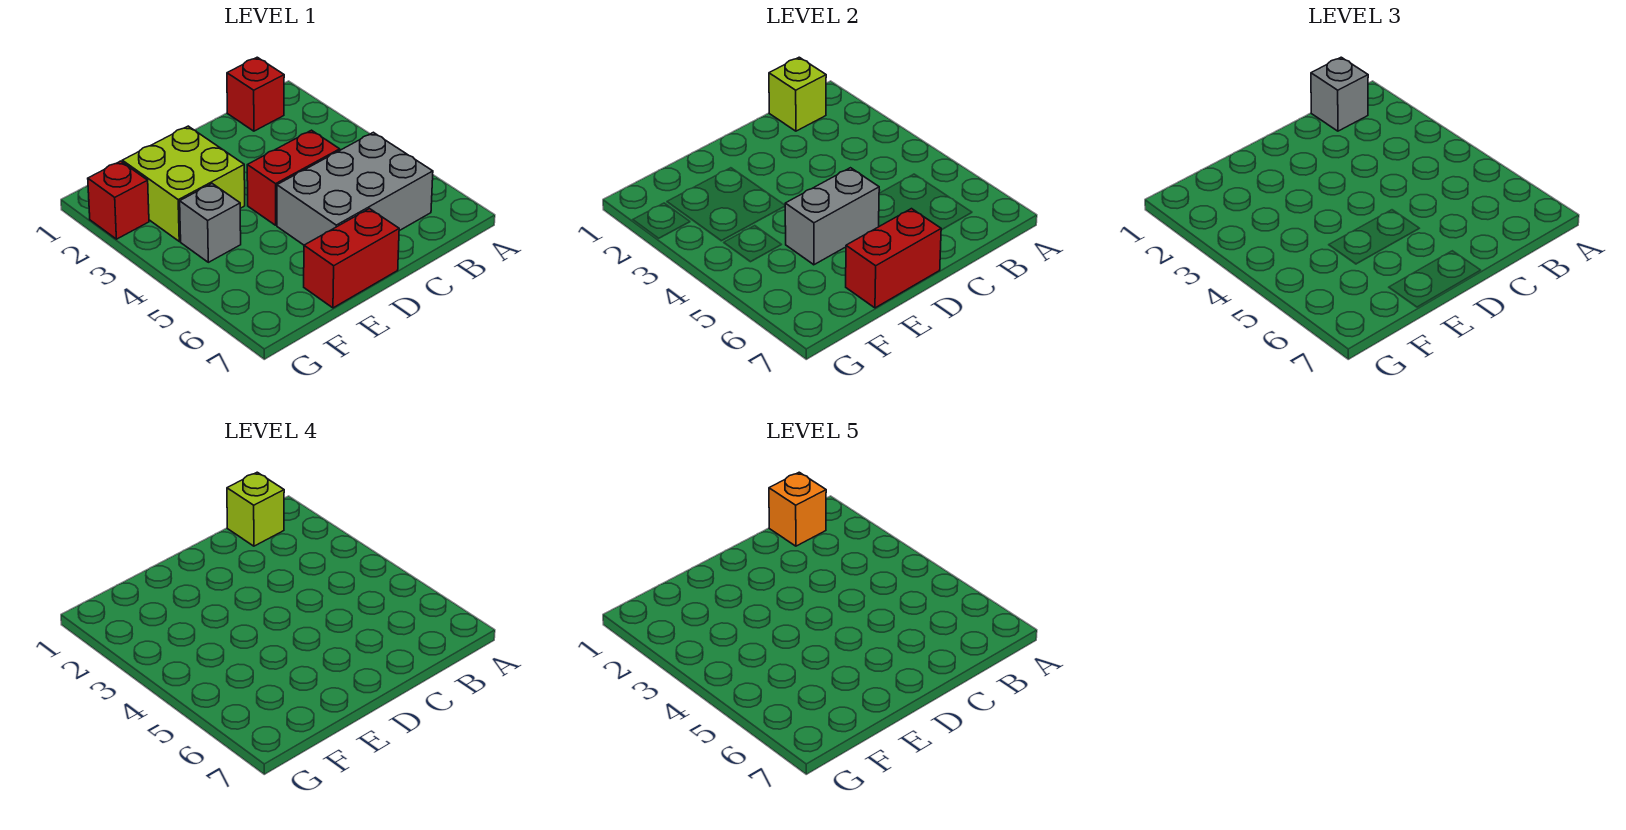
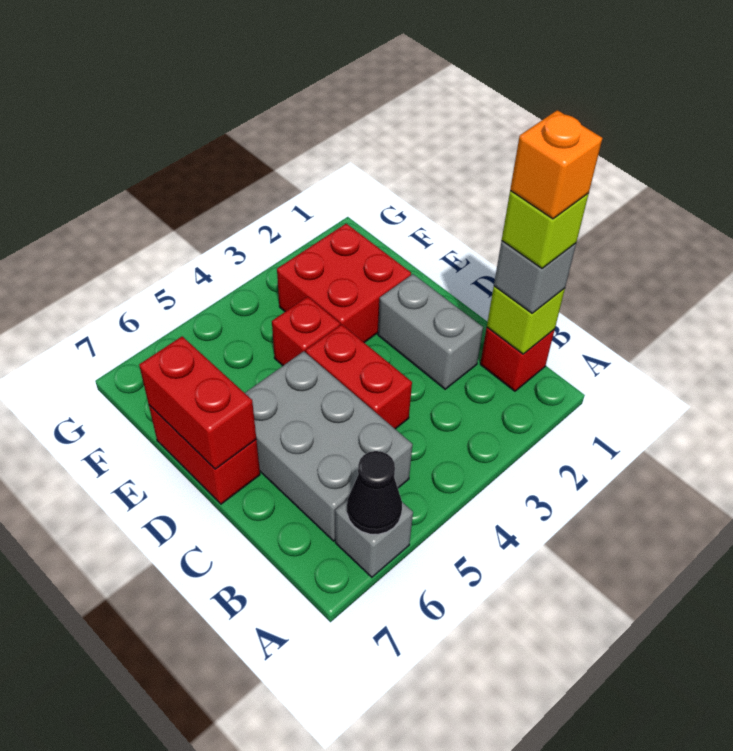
none -> black cone A6 level 2
grey brick D5:E5 level 2 -> grey brick C2:D2 level 1
lime brick E2:F3 level 1 -> red brick E2:F3 level 1
grey brick F4 level 1 -> grey brick A6 level 1
red brick G2 level 1 -> red brick E4 level 1

